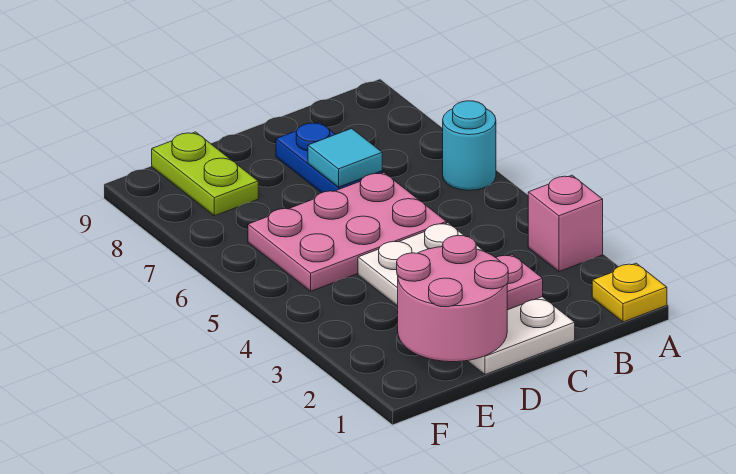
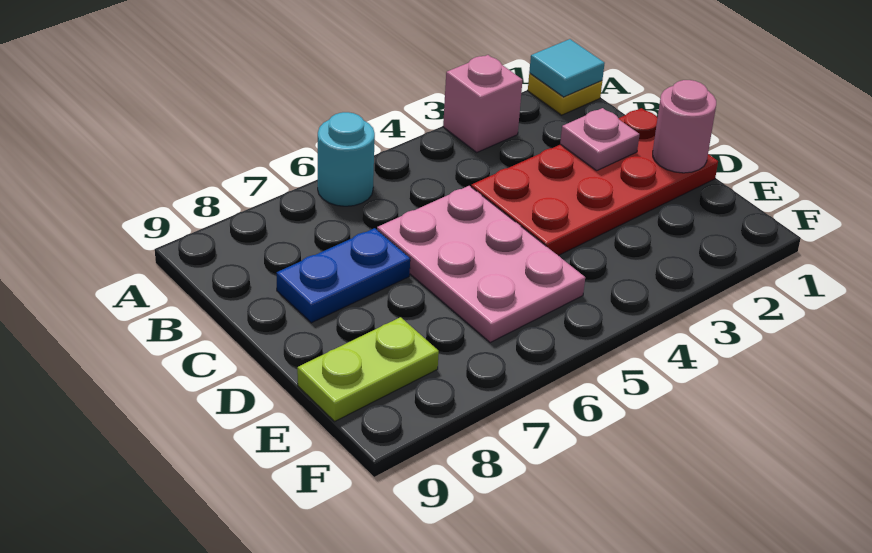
white plate C1:D4 level 1 -> red plate C1:D4 level 1
cyan tile C7 level 2 -> cyan tile A1 level 2
pink round brick D1:E2 level 2 -> pink round brick D1 level 2

